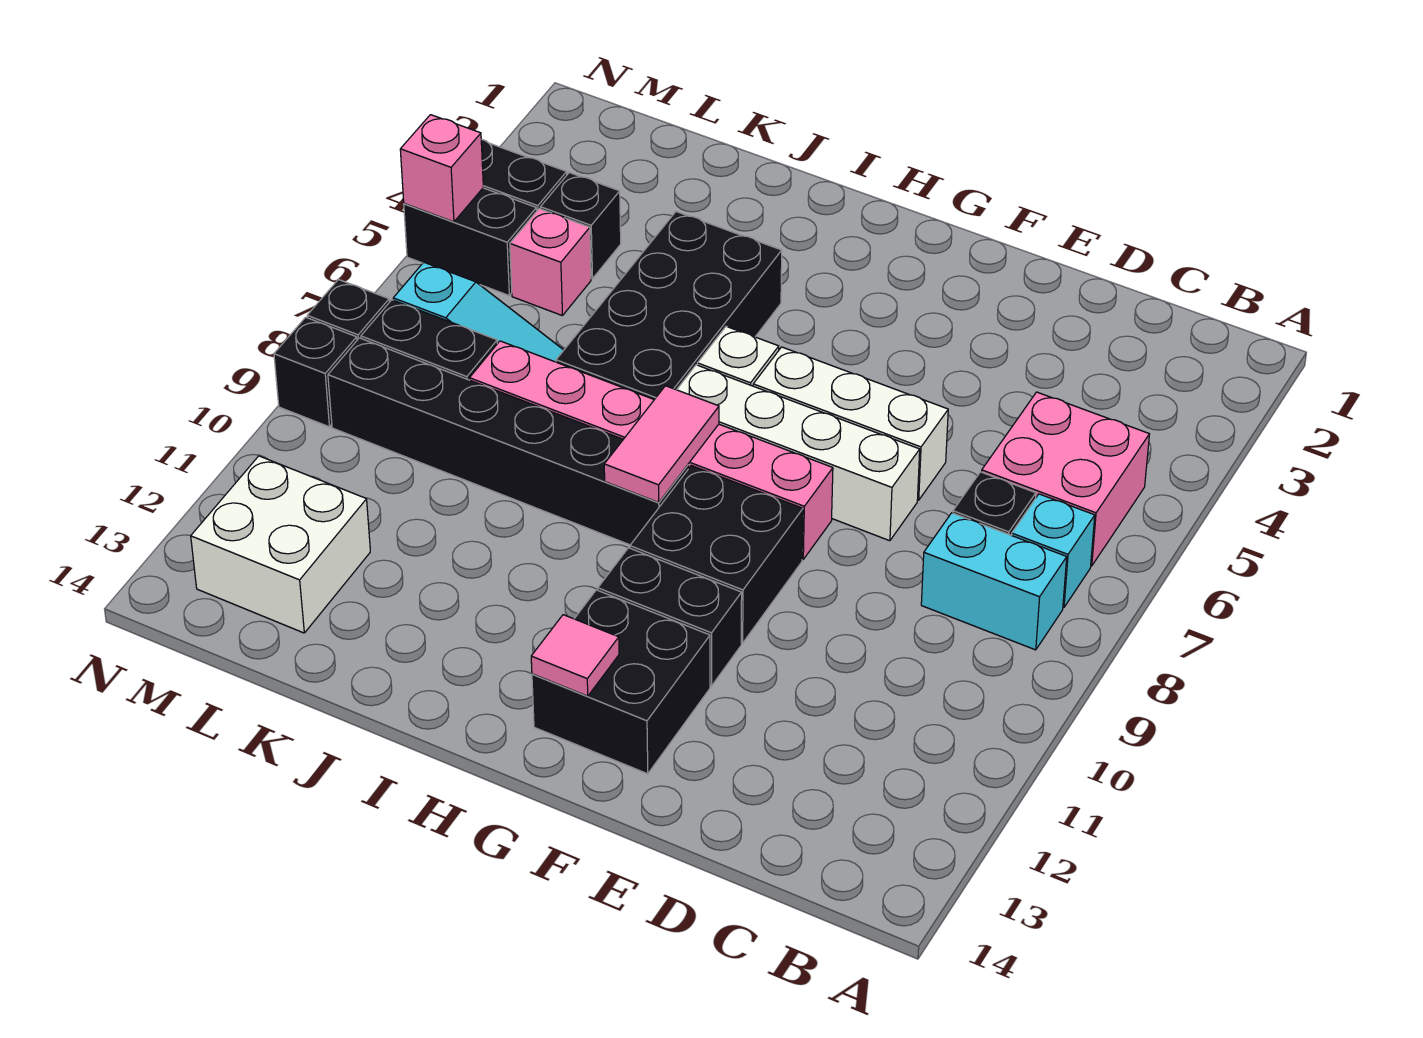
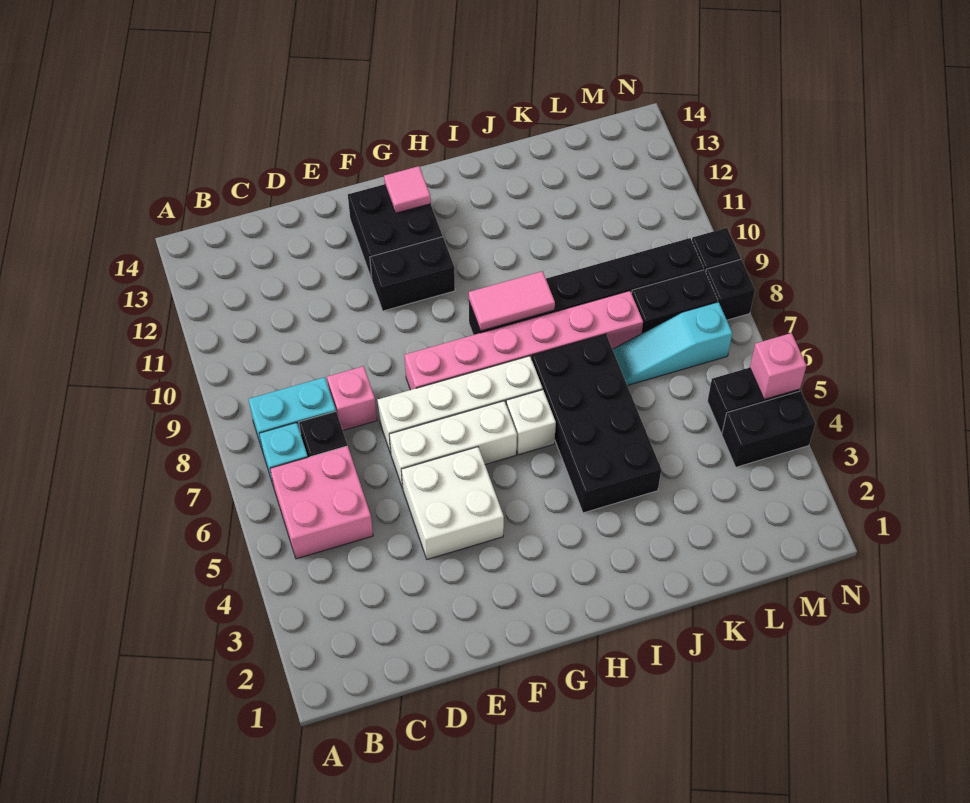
black brick F9:G10 level 1 -> none
pink tile H8:H9 level 2 -> pink tile H9:I9 level 2
black brick L4 level 1 -> none
pink brick L5 level 1 -> pink brick D8 level 1
white brick L12:M13 level 1 -> white brick E4:F5 level 1

